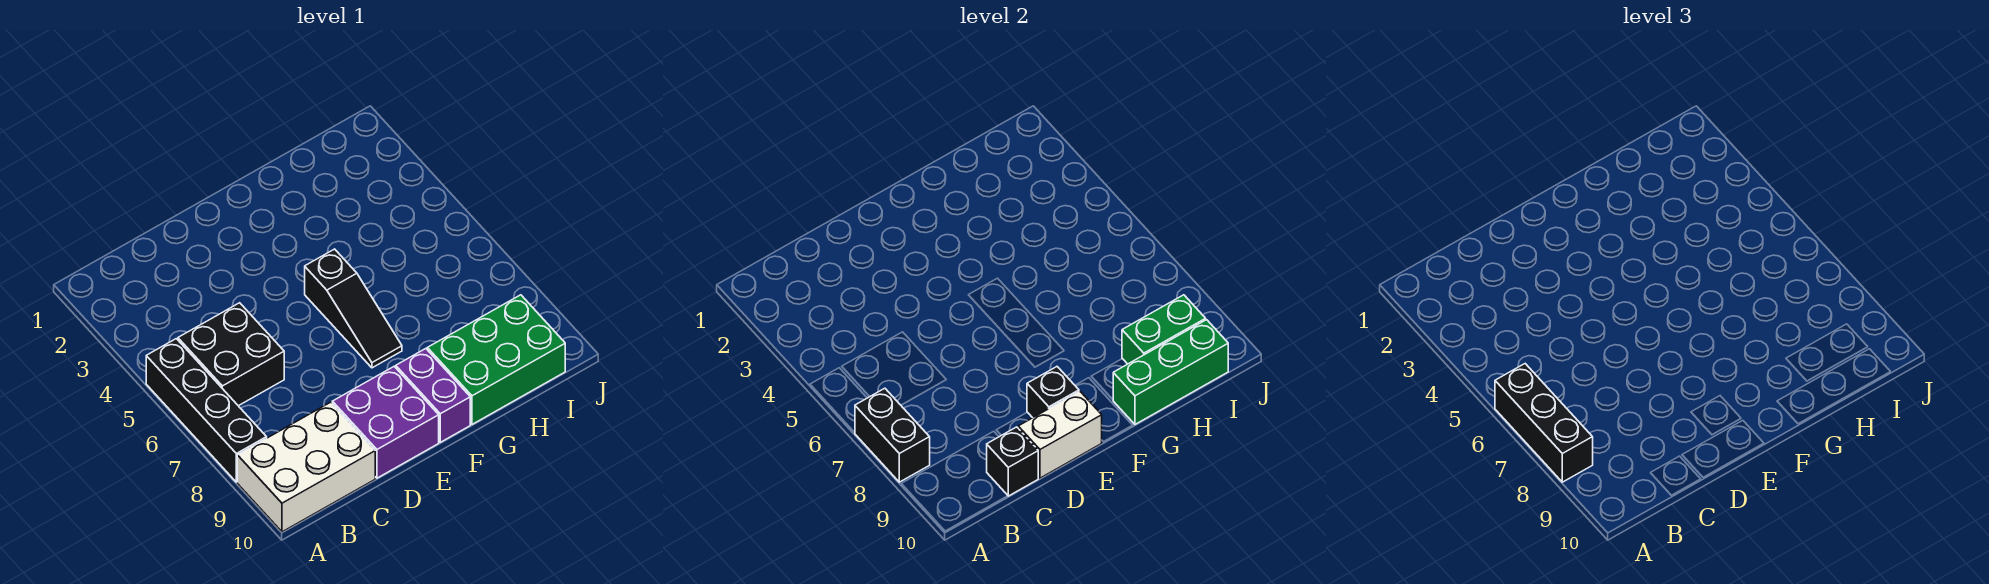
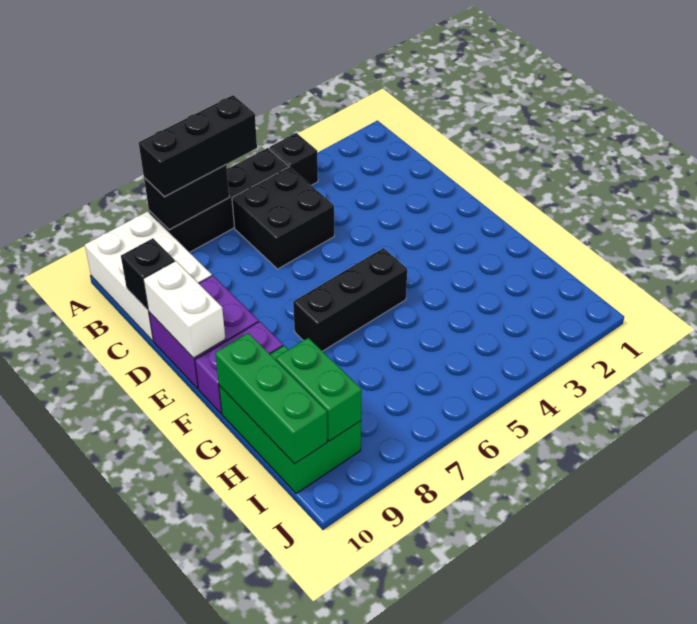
black brick E9 level 2 -> black brick A4 level 1
black slope F5:F7 level 1 top 5 -> black brick F5:F7 level 1

